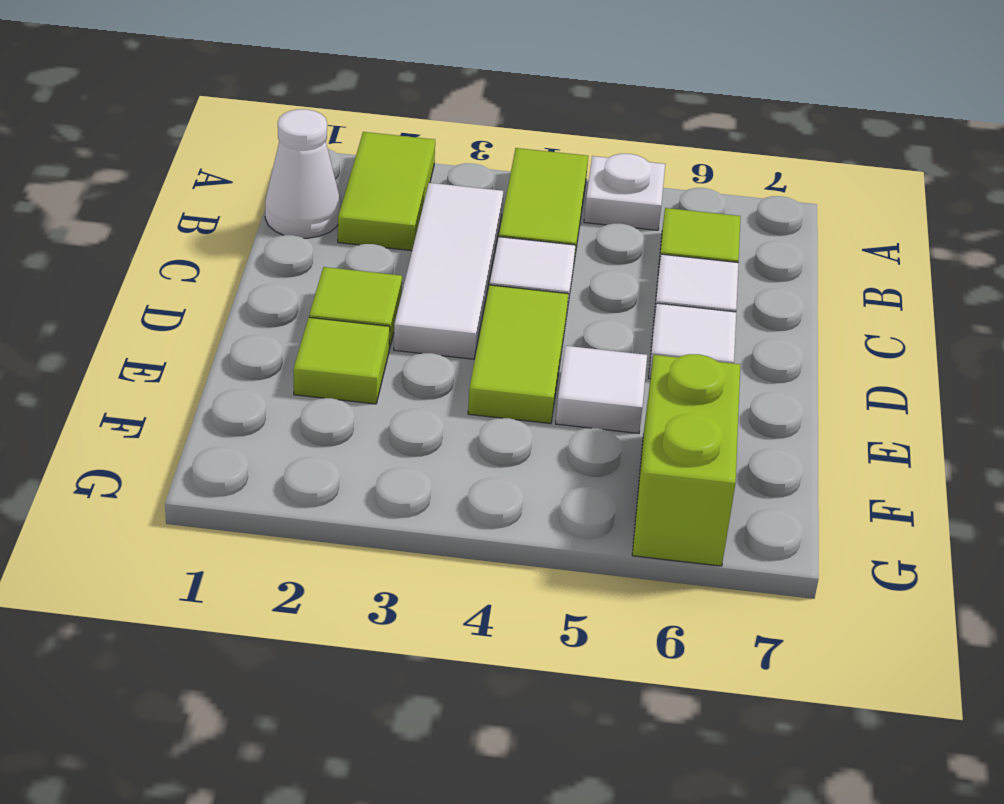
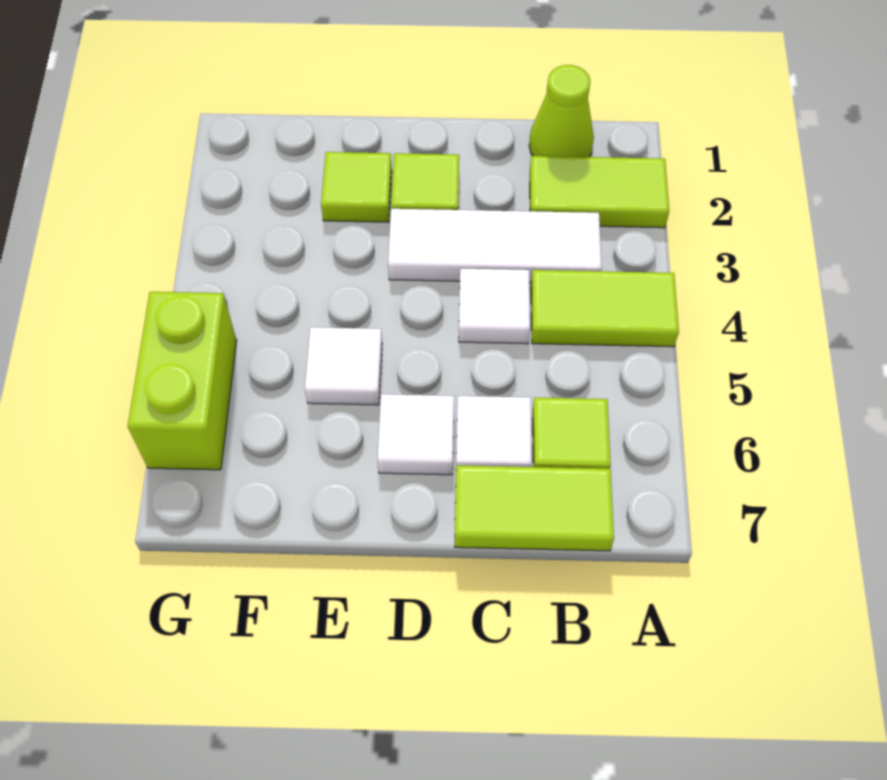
white plate A5 level 1 -> none
white cone B1 level 1 -> lime cone B1 level 1
lime tile D4:E4 level 1 -> lime tile B7:C7 level 1
lime brick F6:G6 level 1 -> lime brick G5:G6 level 1

